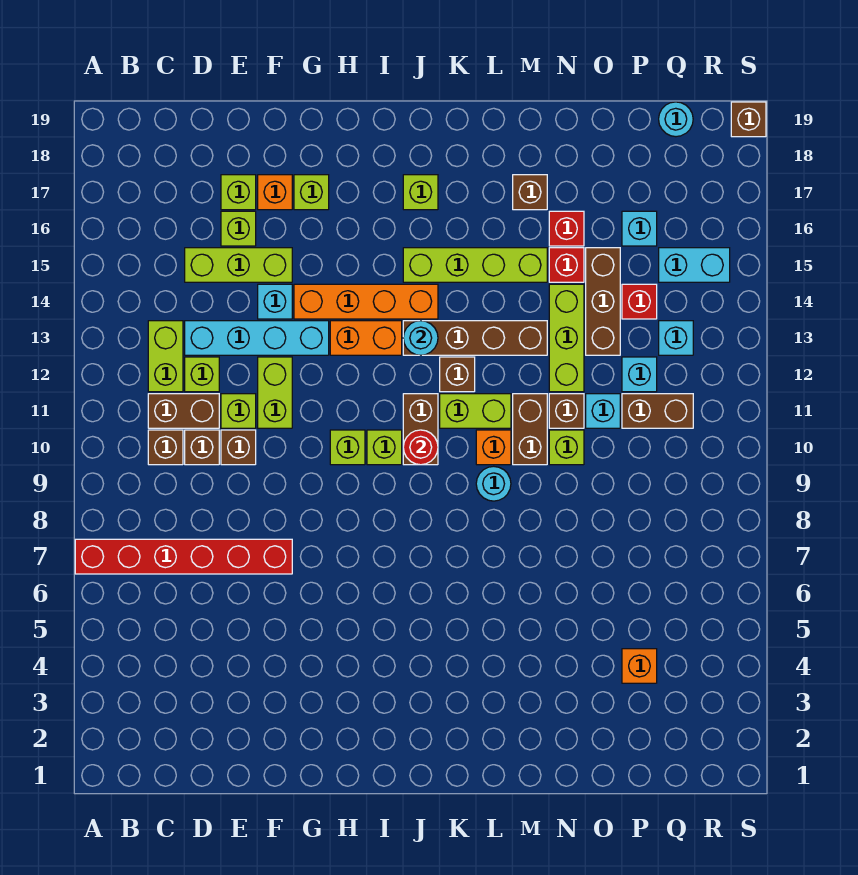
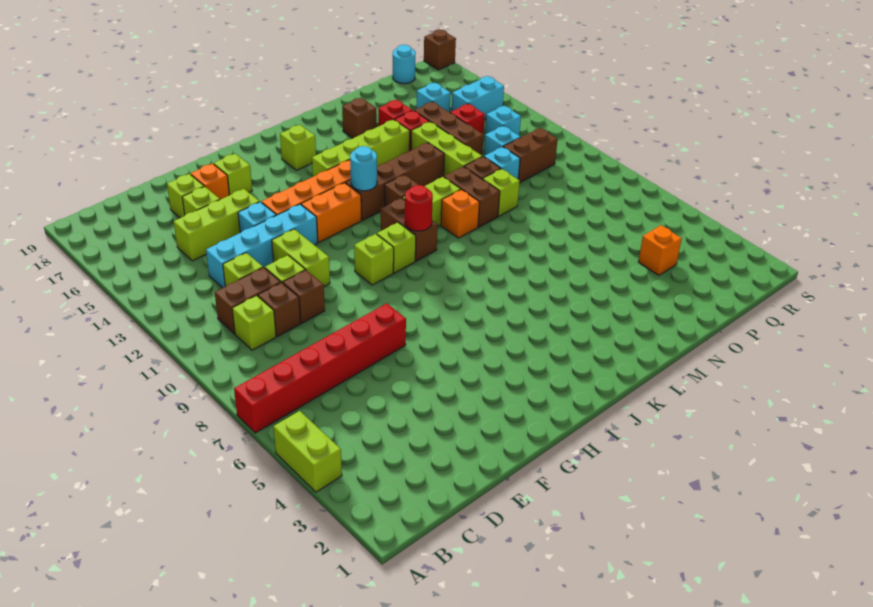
brown brick C10 level 1 -> lime brick C10 level 1
lime brick C12:C13 level 1 -> lime brick A4:A5 level 1
cyan round brick L9 level 1 -> none

